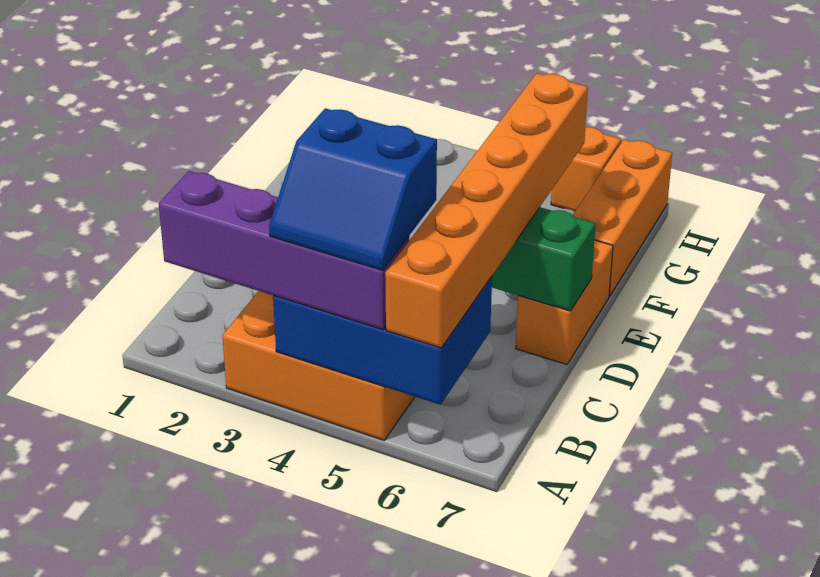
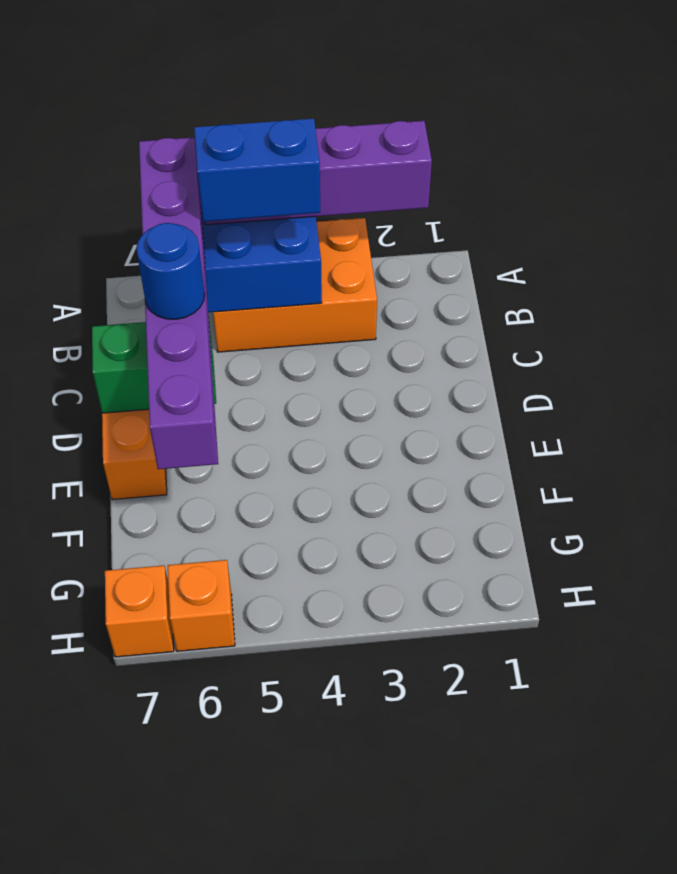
orange brick A6:F6 level 3 -> purple brick A6:F6 level 3
none -> blue round brick D6 level 4
orange brick F7:H7 level 1 -> orange brick H7 level 1

